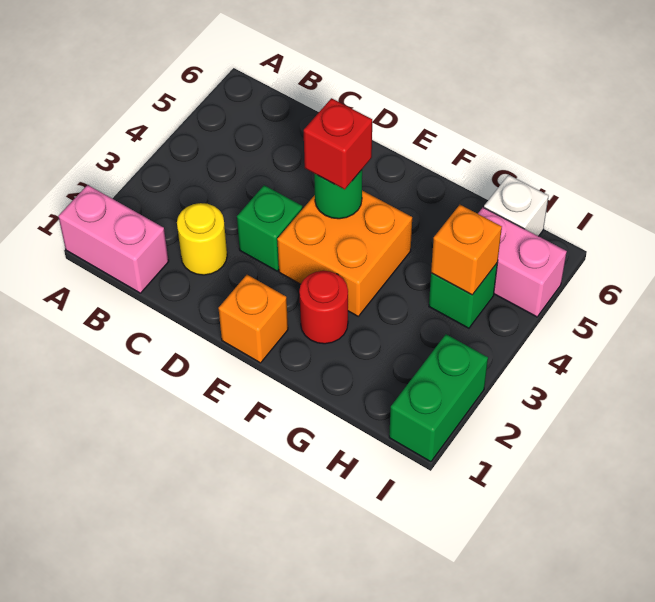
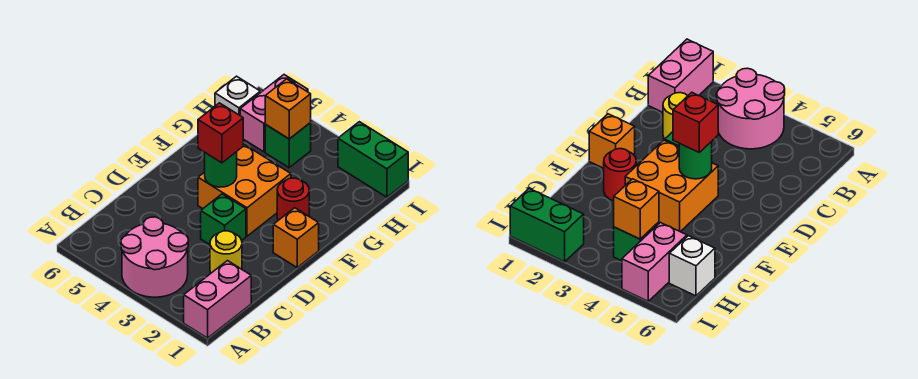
none -> pink round brick A3:B4 level 1

